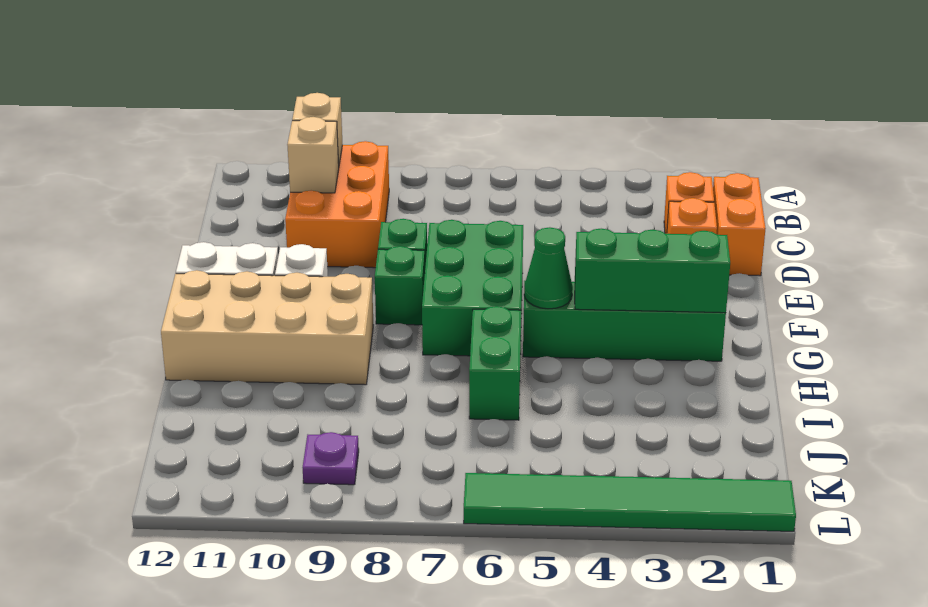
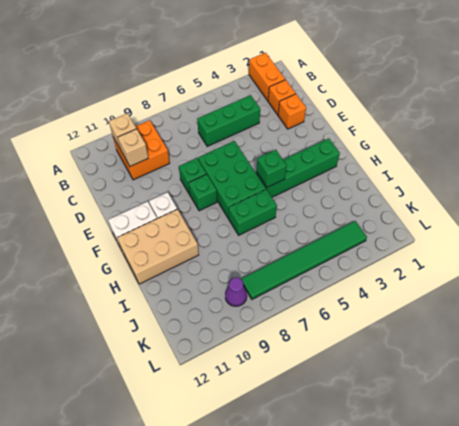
orange brick B9:D10 level 1 -> orange brick B9:C10 level 1
orange brick C1:D1 level 1 -> orange brick A2:B2 level 1
green brick G2:G4 level 2 -> green brick C4:C6 level 1
green cone G5 level 2 -> green brick G5 level 2
tan brick G9:H12 level 1 -> tan brick G10:H12 level 1
green brick H6:I6 level 1 -> green brick H6:H7 level 1
purple plate K9 level 1 -> purple cone K9 level 1
green tile L1:L6 level 1 -> green tile K3:K8 level 1

